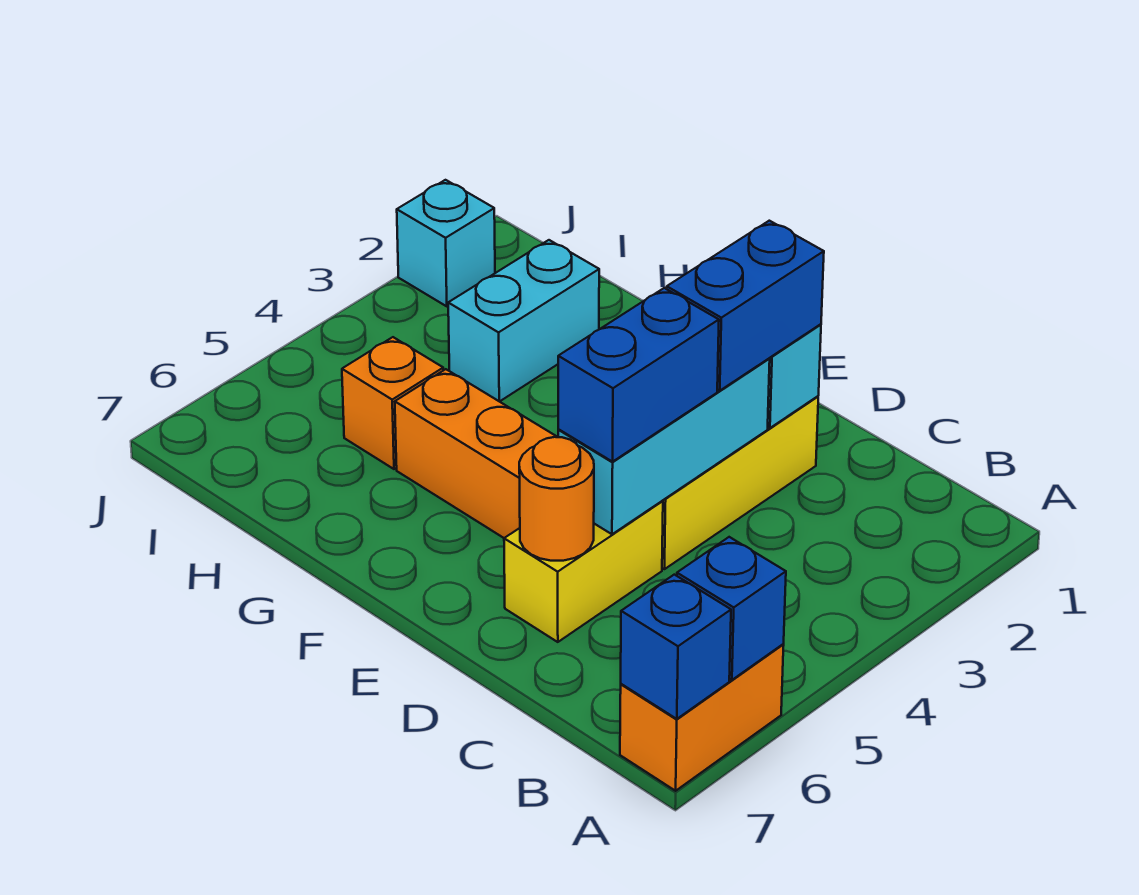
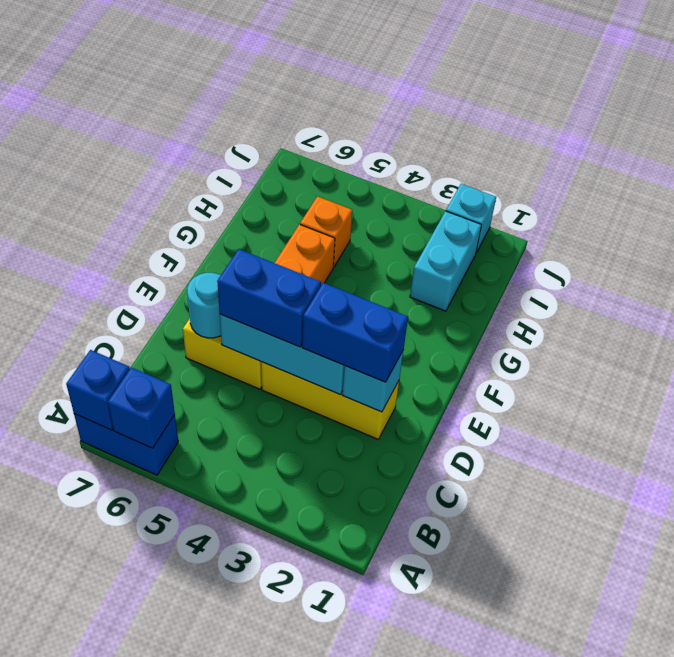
orange brick A6:A7 level 1 -> blue brick A6:A7 level 1
orange round brick D6 level 2 -> cyan round brick D6 level 2
cyan brick H2:H3 level 1 -> cyan brick H2:I2 level 1

